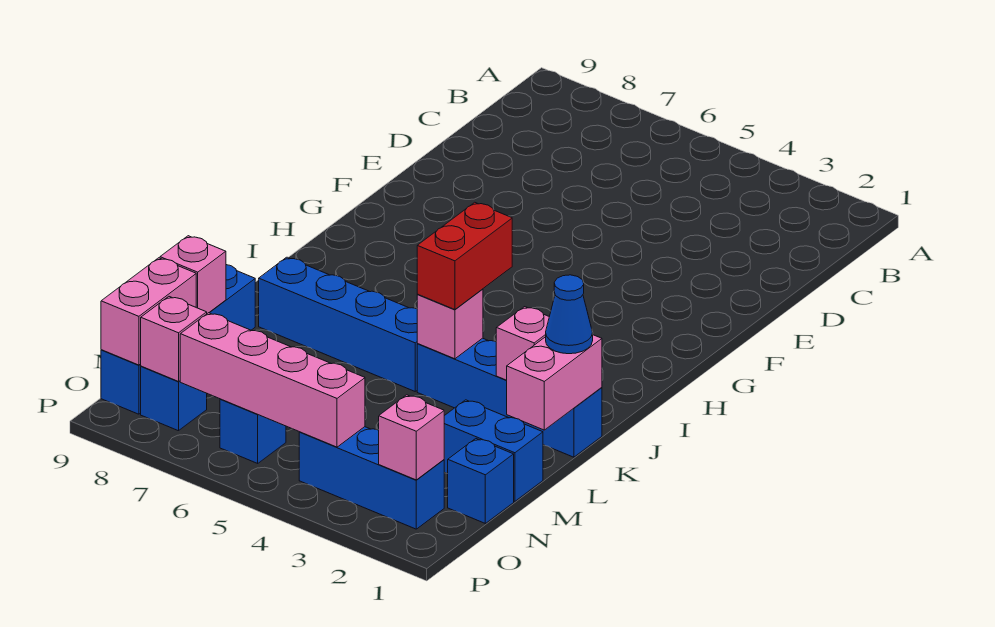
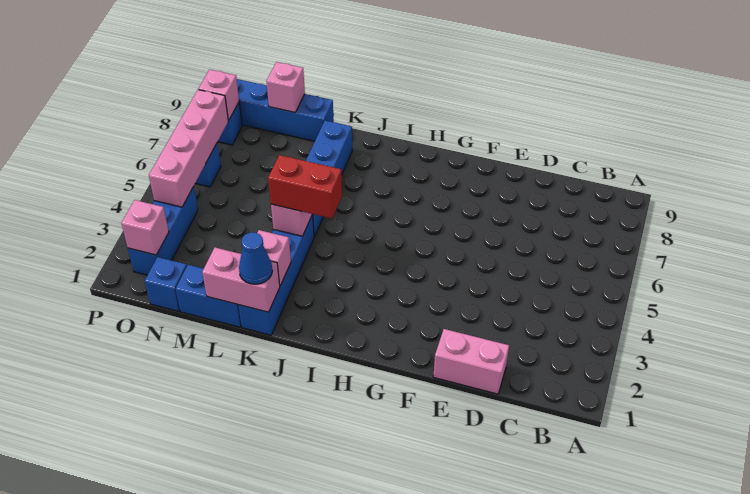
blue brick M1:M2 level 1 -> blue brick L1:M1 level 1
pink brick N9:O9 level 2 -> pink brick D1:E1 level 1

